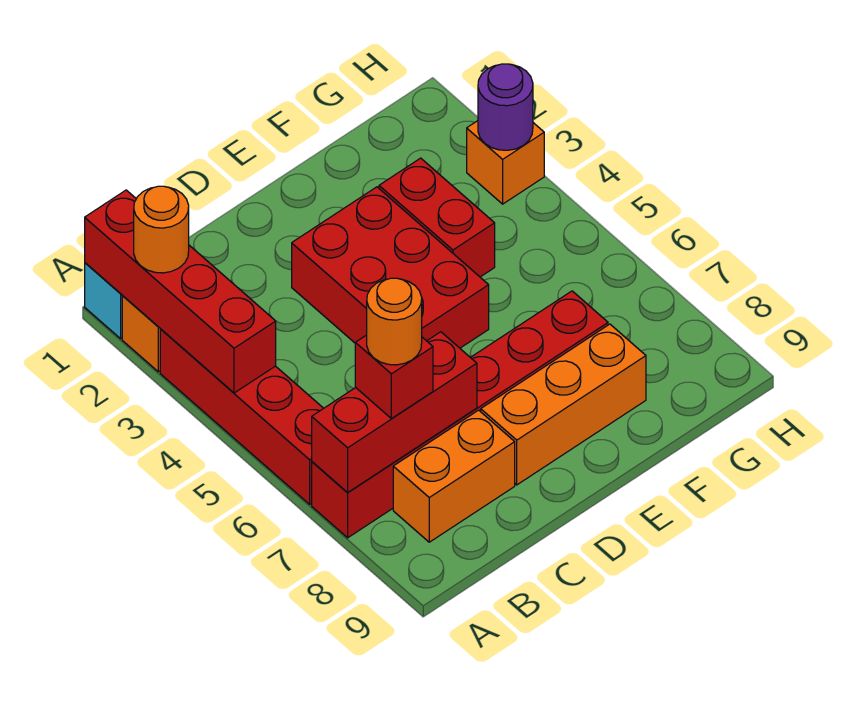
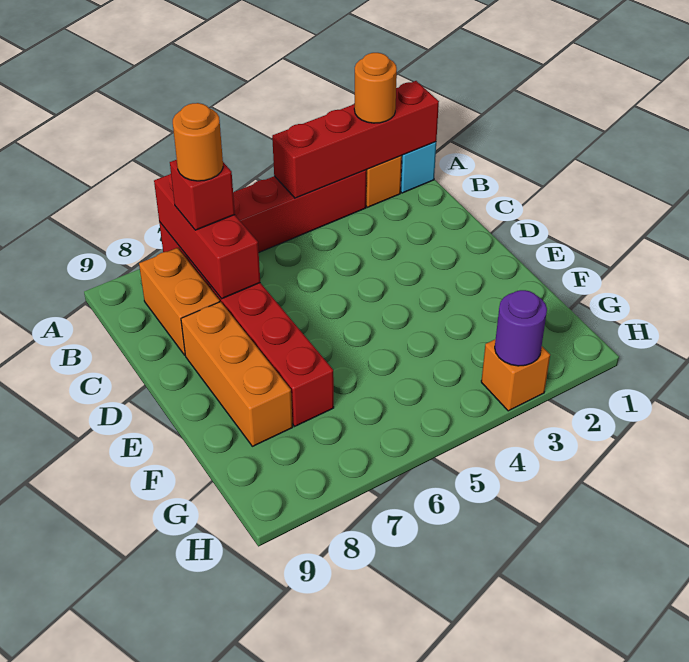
red brick D3:E5 level 1 -> none
red brick F3:F4 level 1 -> none

